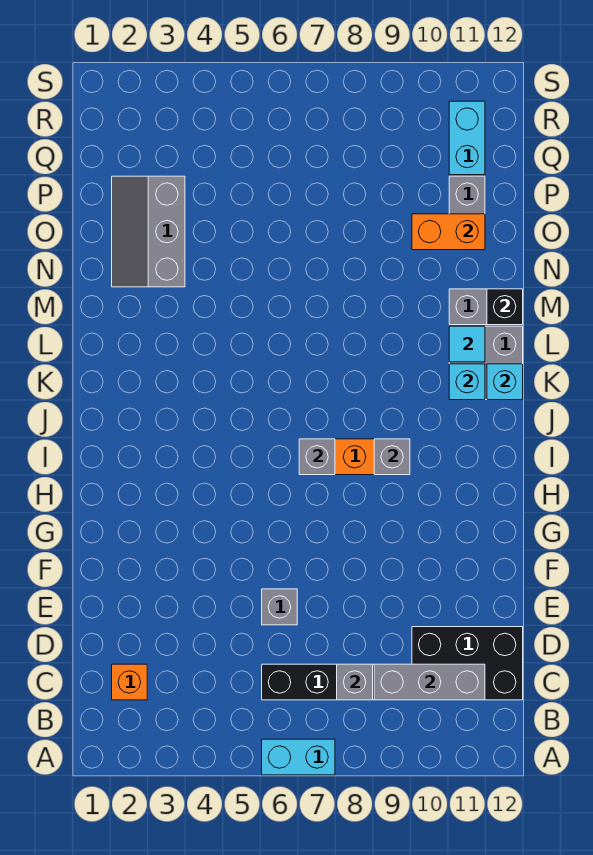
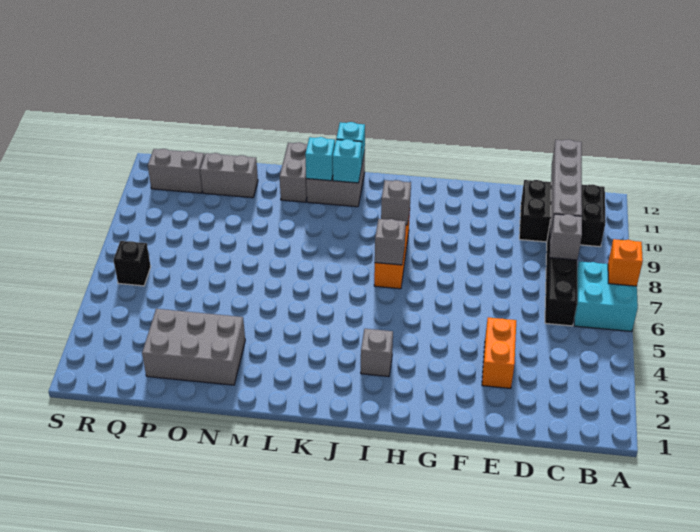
cyan brick A6:A7 level 1 -> cyan brick A6:B7 level 1
orange brick C2 level 1 -> orange brick A7 level 2
grey brick C9:C11 level 2 -> grey brick C9:C12 level 2
black brick C10:D12 level 1 -> black brick B10:D11 level 1
grey brick E6 level 1 -> grey brick I3 level 1
cyan tile L11 level 2 -> cyan brick L11 level 2
black brick M12 level 2 -> black brick R6 level 1
grey slope N2:P3 level 1 top 3 -> grey brick N2:P3 level 1
orange brick O10:O11 level 2 -> orange brick E3:E4 level 1
cyan brick Q11:R11 level 1 -> grey brick Q11:R11 level 1

